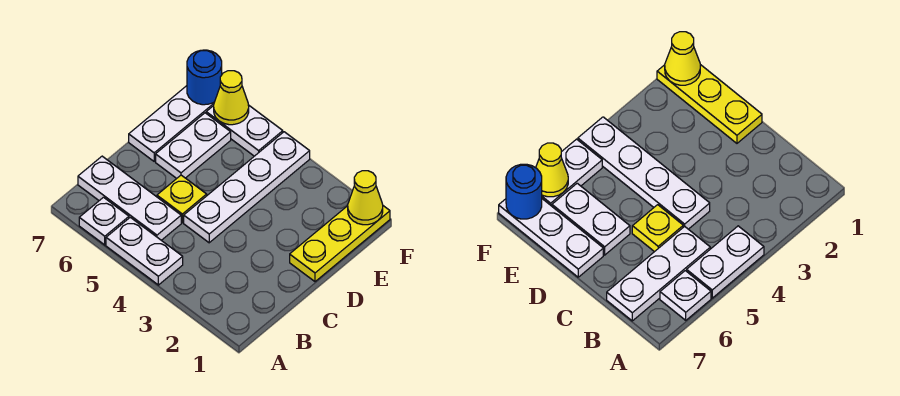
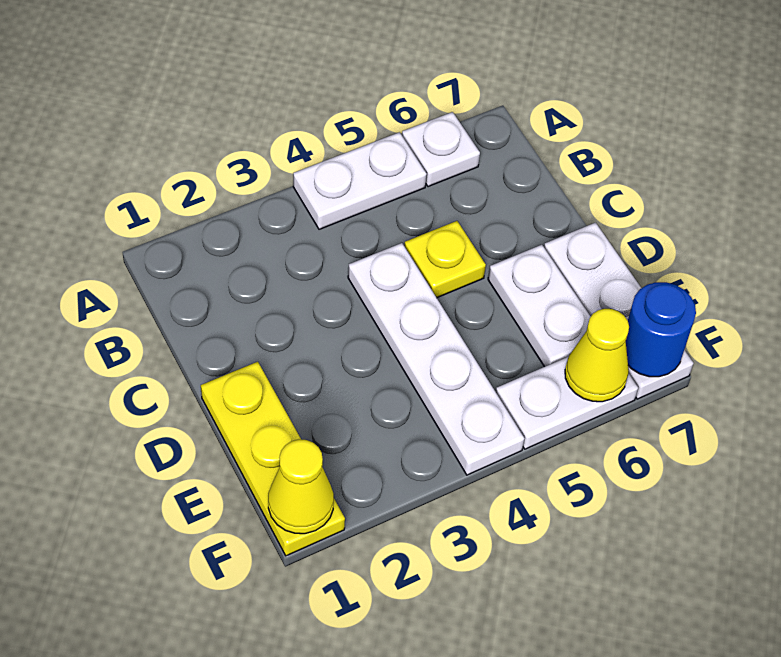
white plate B5:B7 level 1 -> none

